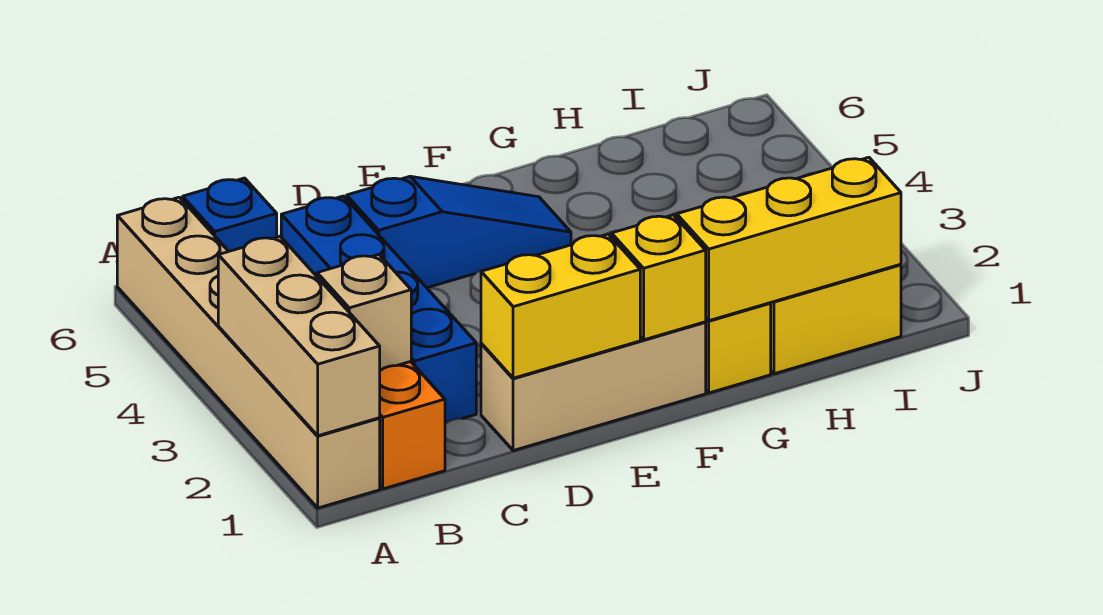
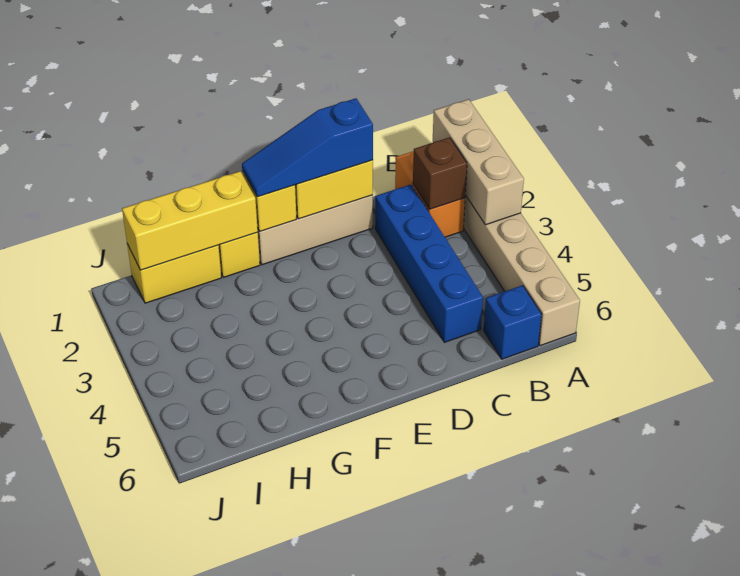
tan brick B2 level 2 -> brown brick B2 level 2
blue slope D5:F5 level 1 top D -> blue slope D1:F1 level 3 top D

